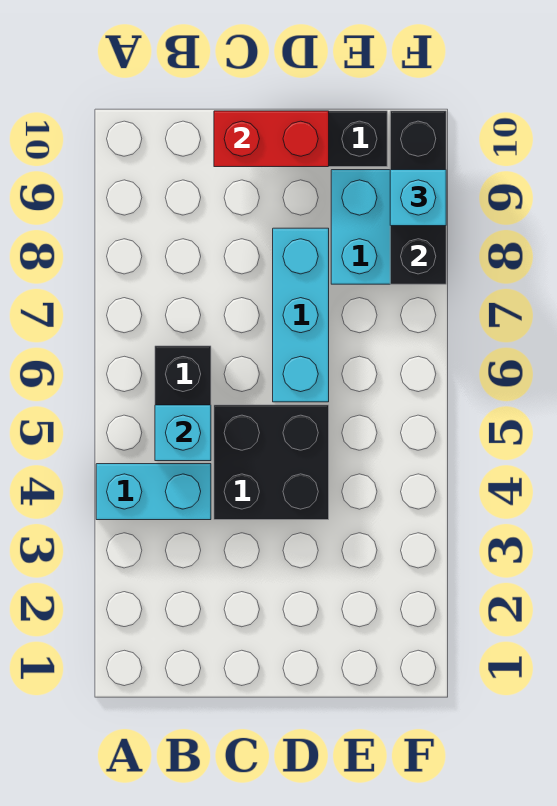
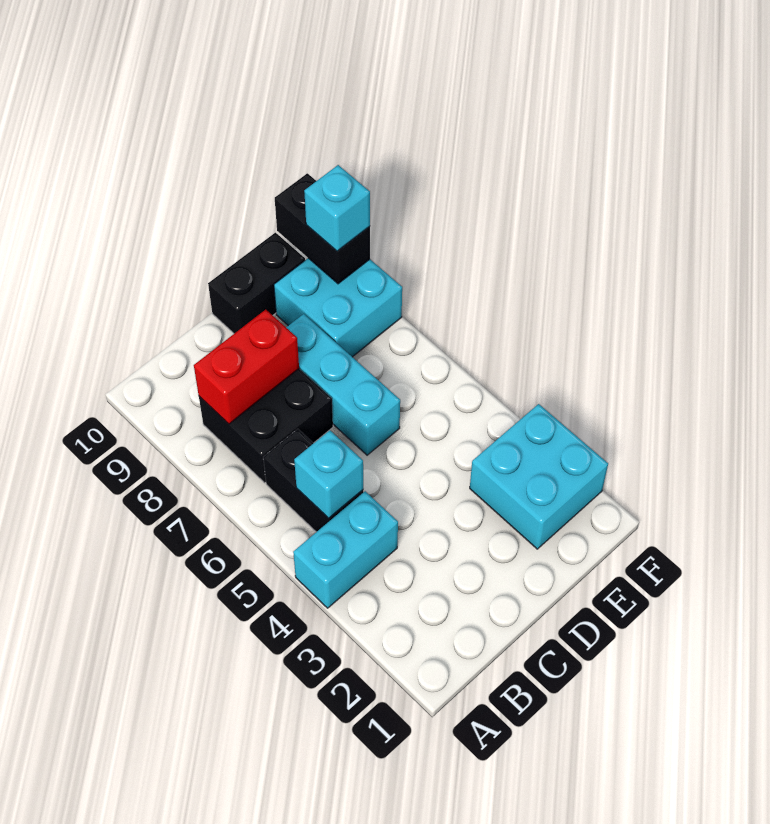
black brick C4:D5 level 1 -> black brick B7:C8 level 1
red brick C10:D10 level 2 -> red brick B8:C8 level 2
none -> cyan brick E2:F3 level 1
black brick F8:F10 level 2 -> black brick F9:F10 level 2

